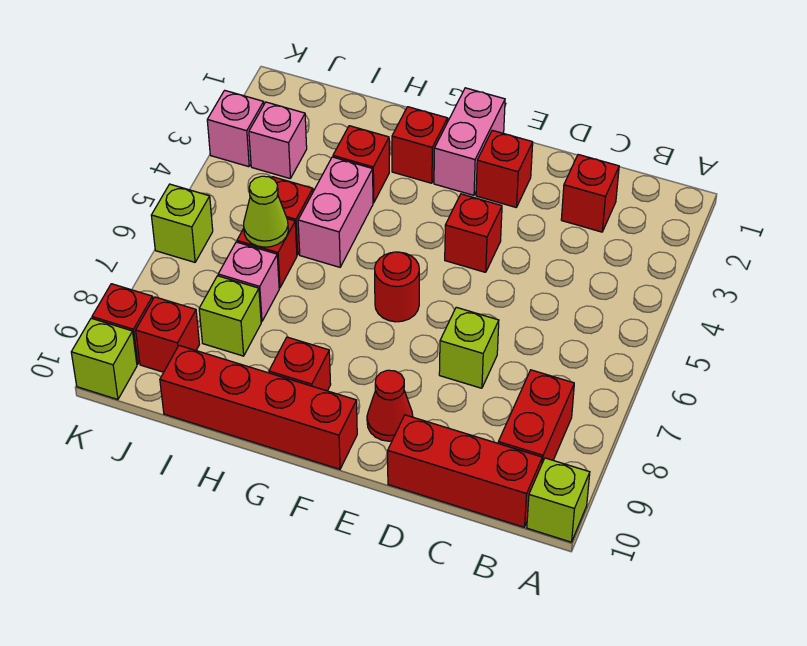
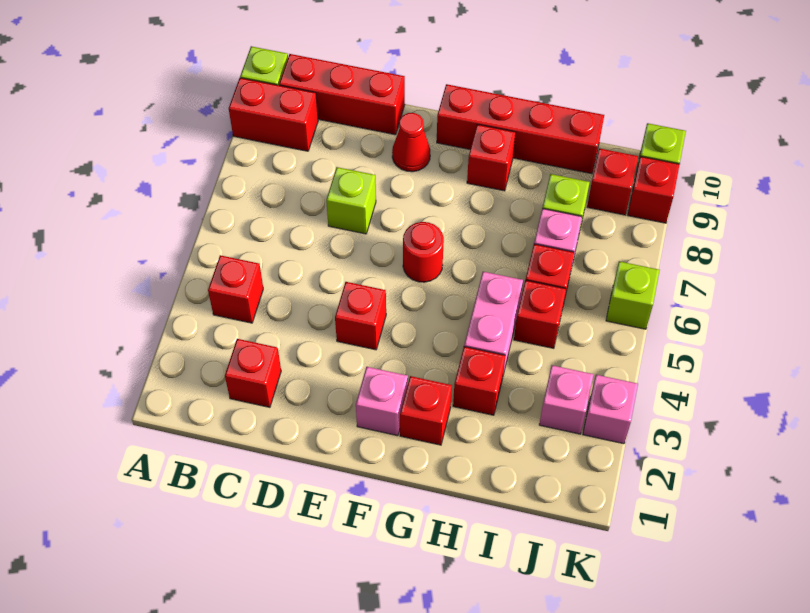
red brick B8:B9 level 1 -> red brick A9:B9 level 1
red brick E2 level 1 -> red brick B4 level 1
pink brick F1:F2 level 1 -> pink brick F2 level 1
lime cone I6 level 2 -> none

